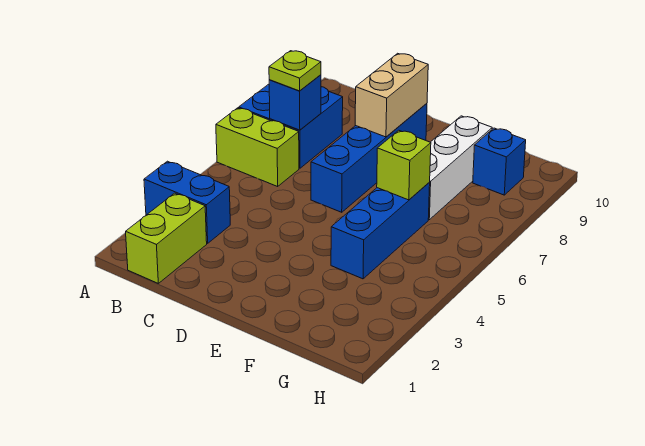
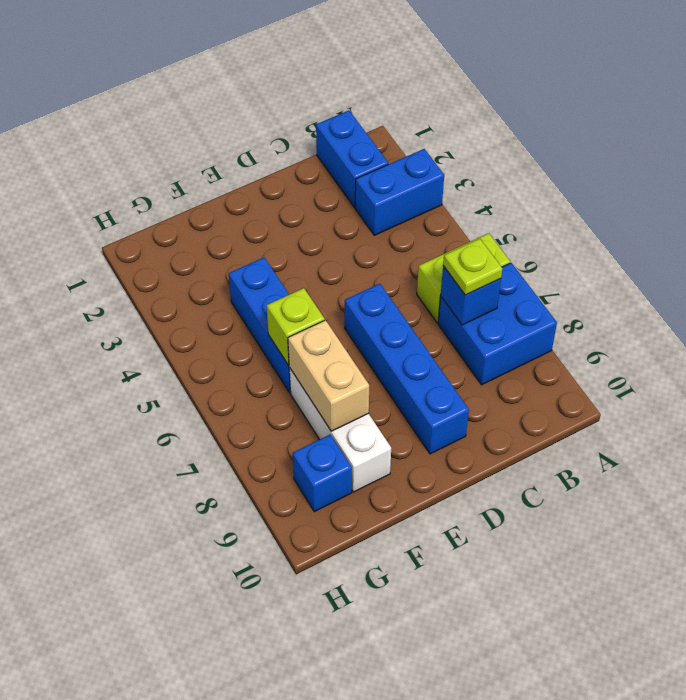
lime brick B1:B2 level 1 -> blue brick B1:B2 level 1
tan brick D8:D9 level 2 -> tan brick F7:F8 level 2

